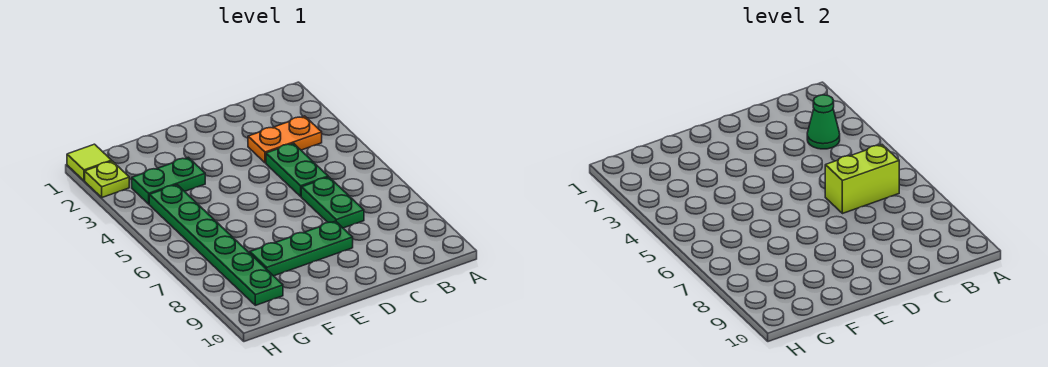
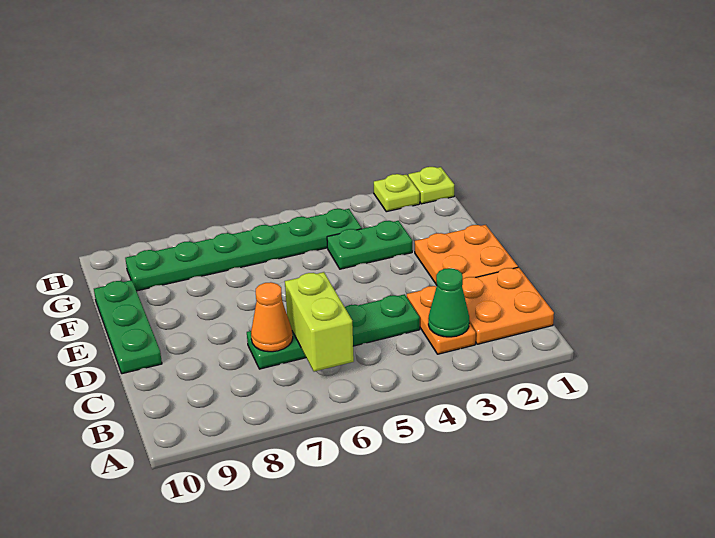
none -> orange plate B1:C2 level 1
none -> orange cone C7 level 2
none -> orange plate D1:E2 level 1
green plate D8:F8 level 1 -> green plate D10:F10 level 1
green plate F3:G3 level 1 -> green plate F3:F4 level 1
lime tile H1 level 1 -> lime plate H1 level 1

